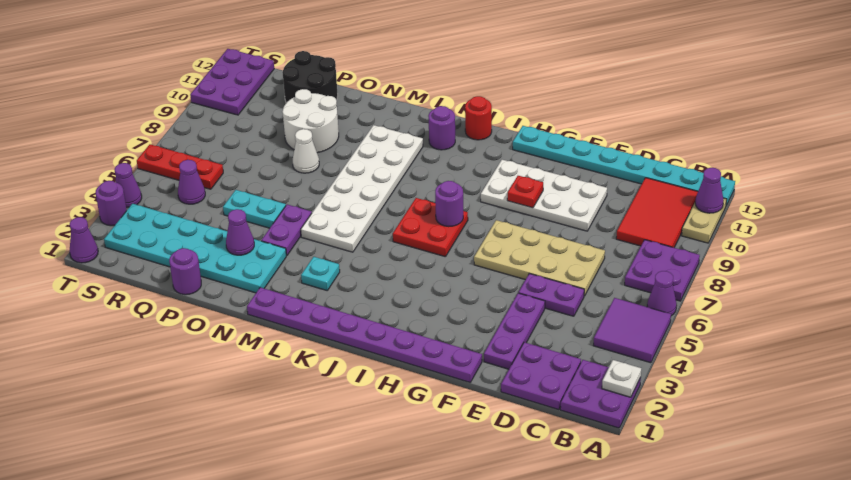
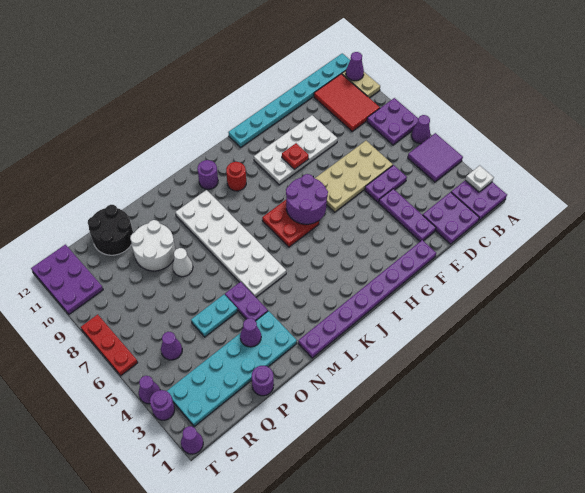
purple round brick I7 level 2 -> purple round brick H6:I7 level 2
red round brick J12 level 1 -> red round brick J10 level 1
cyan plate L3 level 1 -> none
red plate R6:T6 level 1 -> red plate T6:T8 level 1

